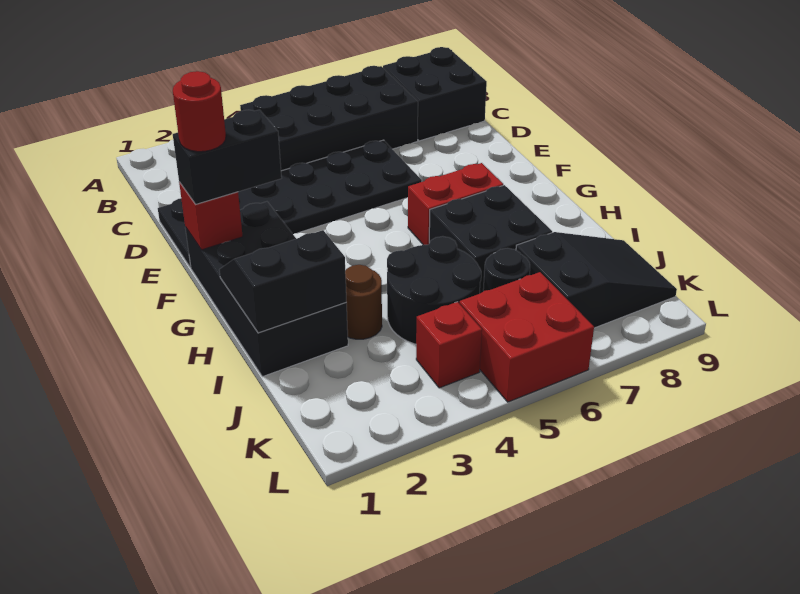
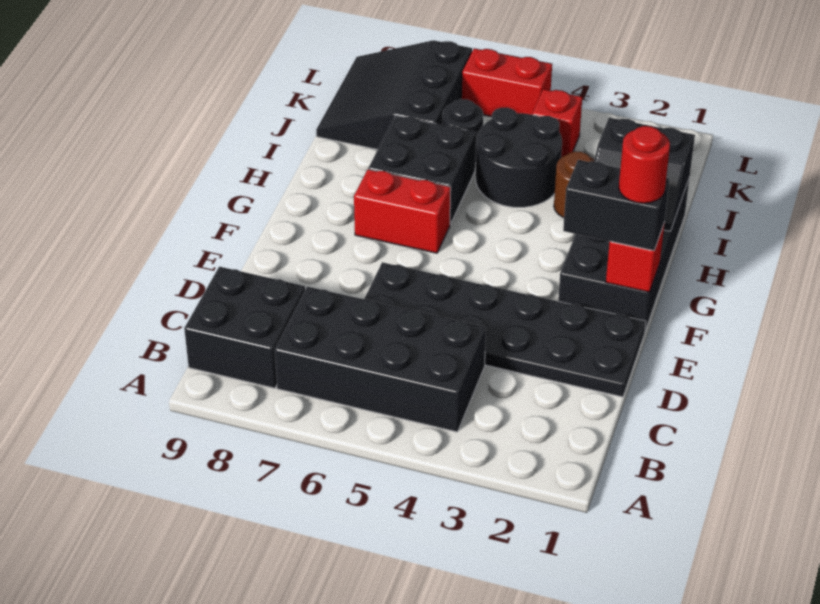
black slope J7:K9 level 1 top 7 -> black slope J7:L9 level 1 top 7
red brick K5:L6 level 1 -> red brick L5:L6 level 1

